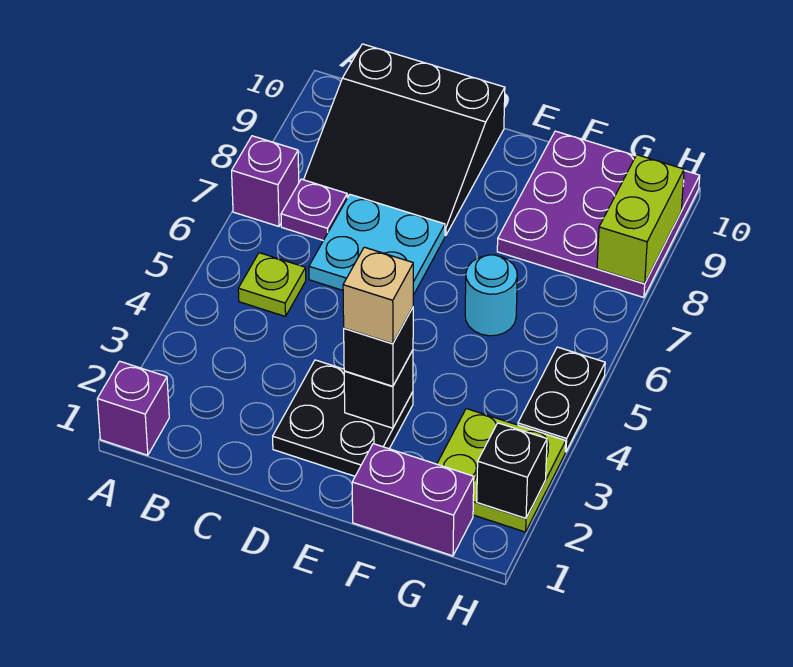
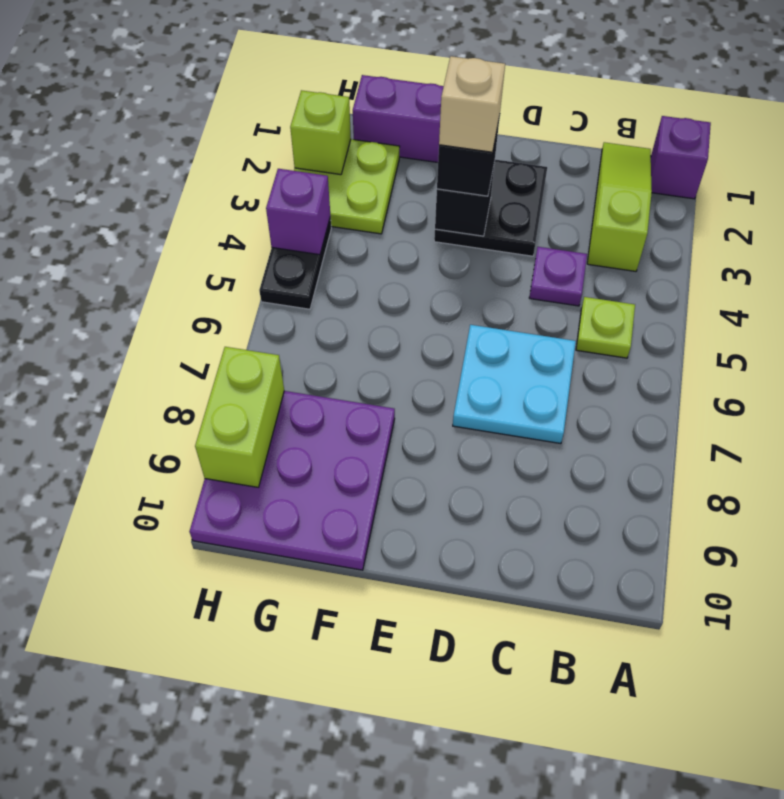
purple brick A7 level 1 -> purple brick H4 level 2
none -> lime slope B1:B3 level 1 top 3
purple plate B7 level 1 -> purple plate C4 level 1
black slope B8:D10 level 1 top 10 -> none
cyan round brick F6 level 1 -> none
black brick H2 level 2 -> lime brick H2 level 2

